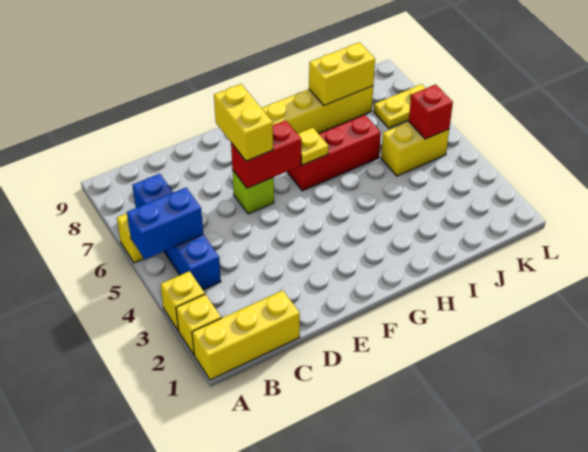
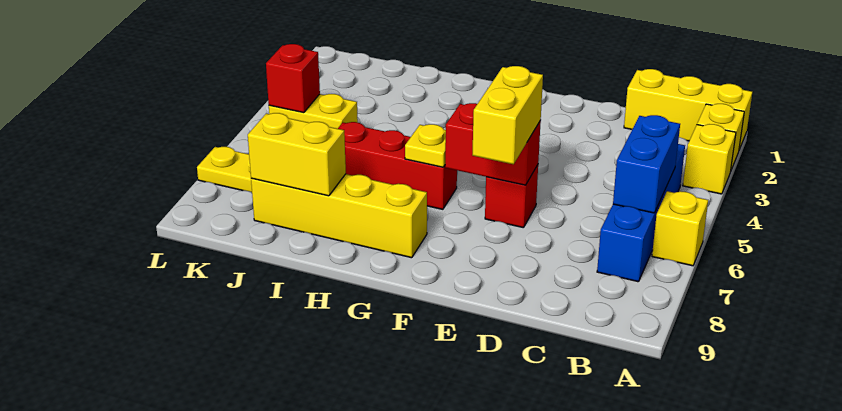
blue brick A5:B5 level 2 -> blue brick B5:B6 level 2
lime brick E6 level 1 -> red brick E6 level 1

